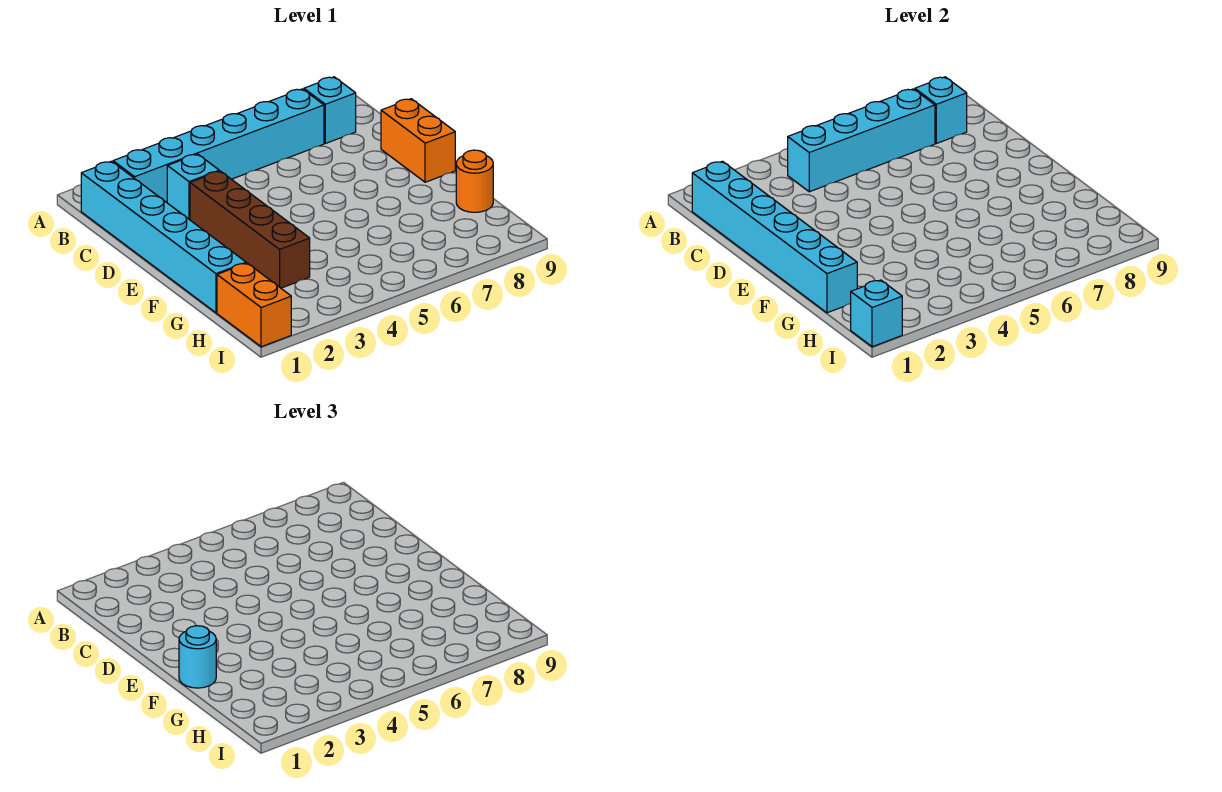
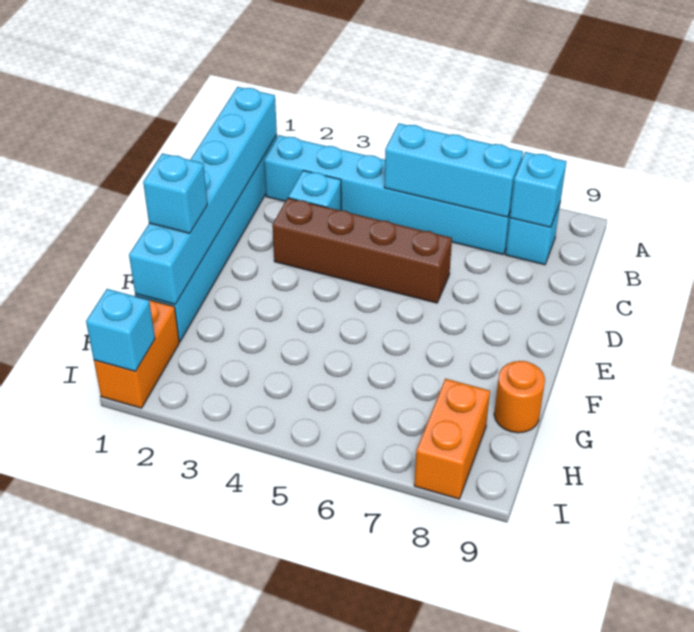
cyan brick B4:B7 level 2 -> cyan brick B5:B7 level 2
brown brick D3:G3 level 1 -> brown brick D3:D6 level 1
orange brick D9:E9 level 1 -> orange brick H8:I8 level 1
cyan round brick F1 level 3 -> cyan brick F1 level 3

